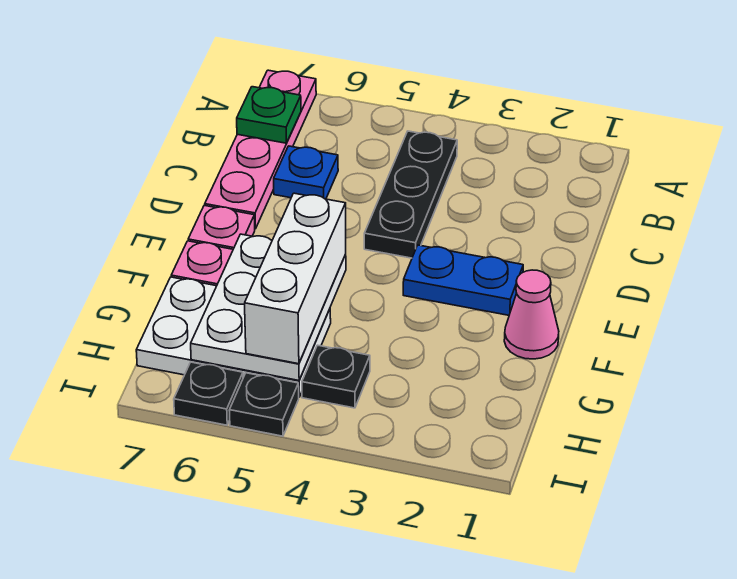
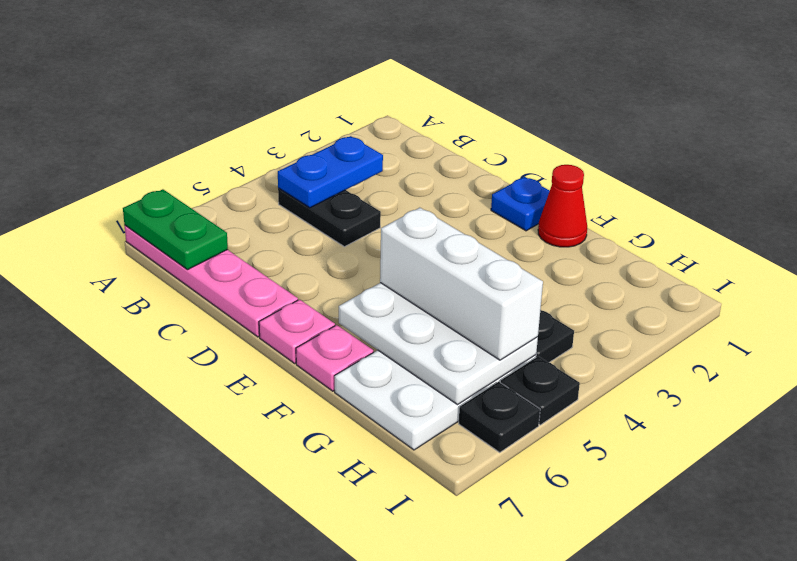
black plate B4:D4 level 1 -> black plate B4:C4 level 1
green plate B7 level 2 -> green plate A7:B7 level 2
blue plate C6 level 1 -> blue plate E1 level 1
blue plate E2:E3 level 1 -> blue plate B3:B4 level 2
pink cone F1 level 1 -> red cone F1 level 1

